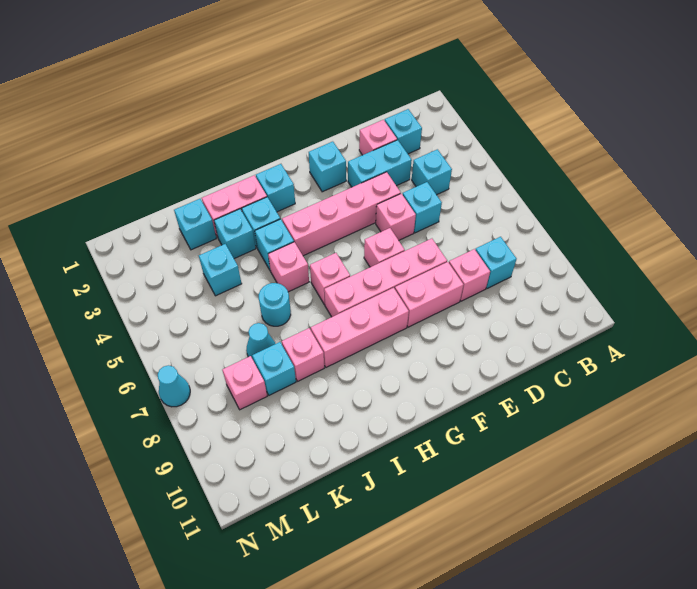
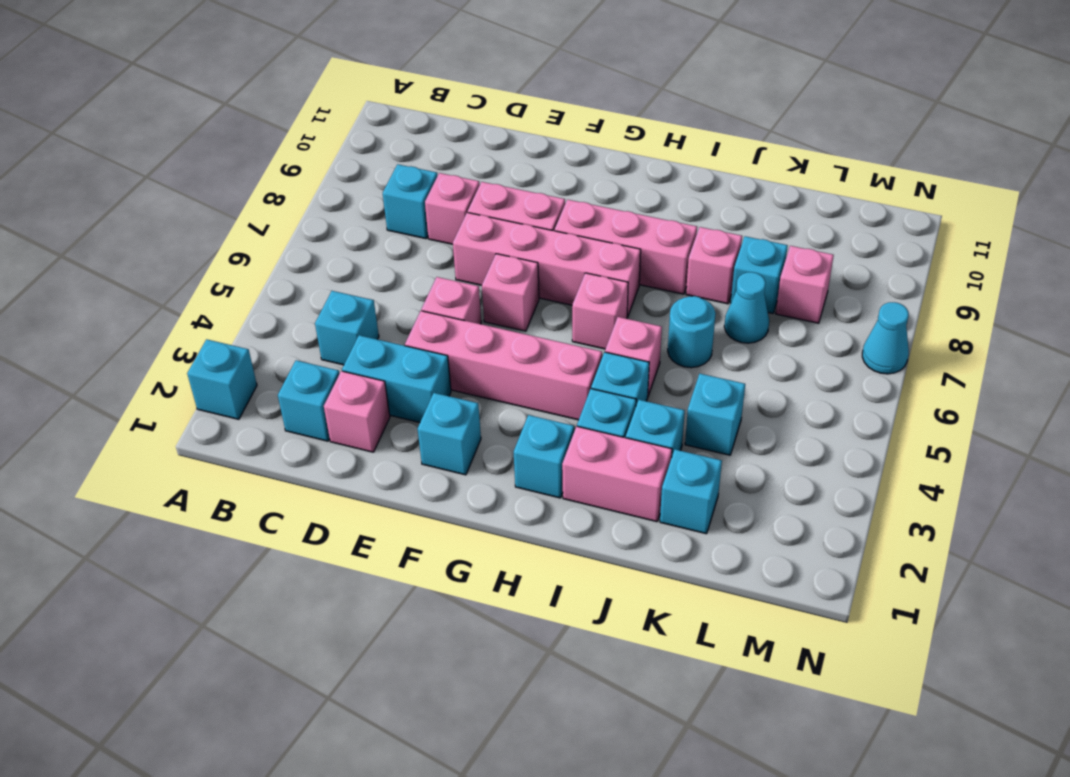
cyan brick D5 level 1 -> cyan brick A2 level 1

